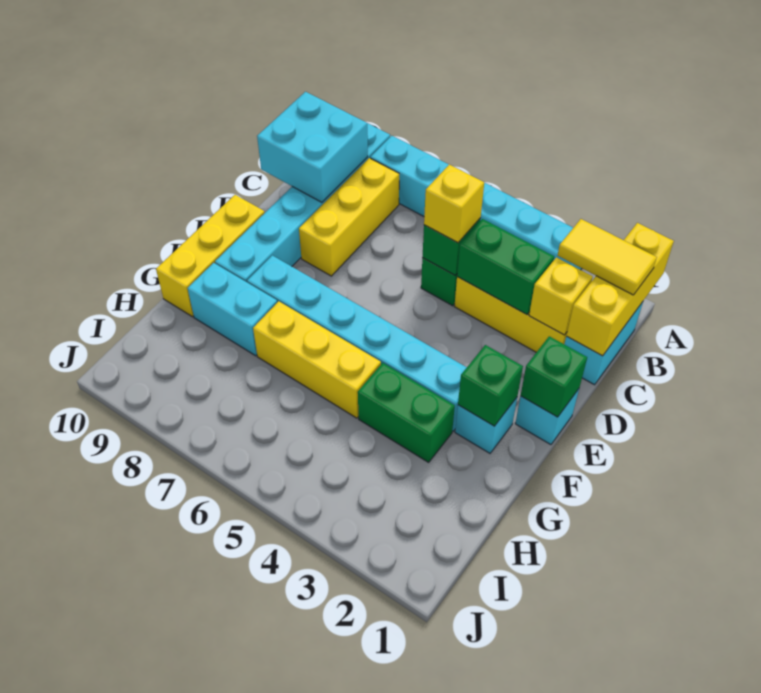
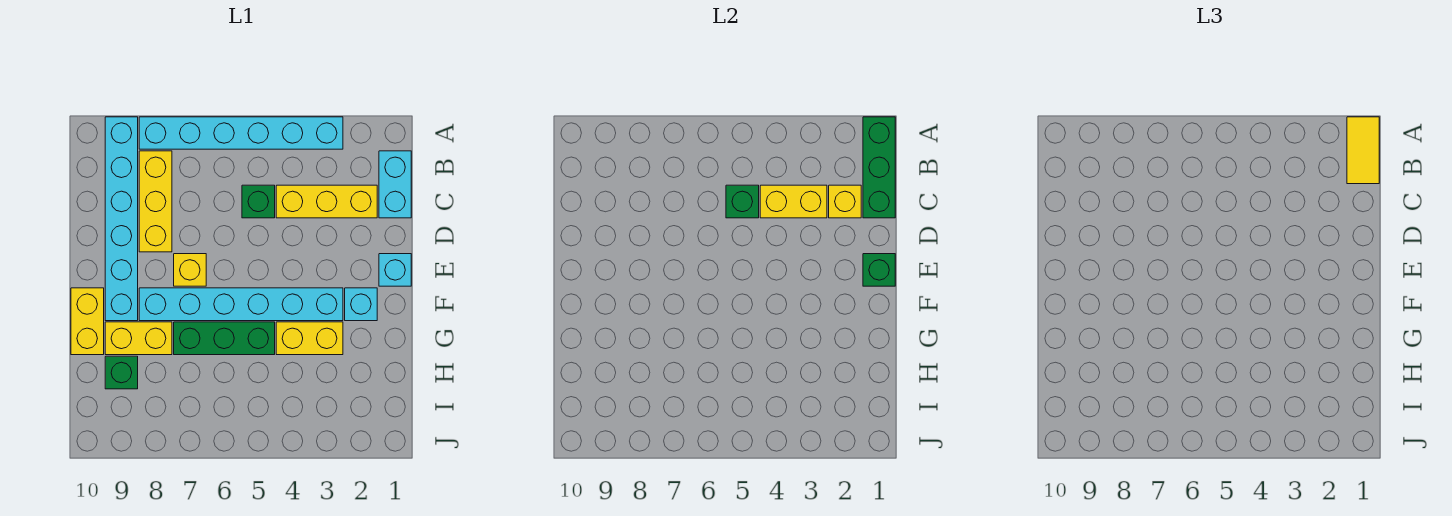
yellow brick A1:C1 level 2 -> green brick A1:C1 level 2
yellow tile B1:B2 level 3 -> yellow tile A1:B1 level 3
cyan brick B9:C10 level 2 -> none
green brick C3:C4 level 2 -> yellow brick C3:C4 level 2
yellow brick C5 level 3 -> yellow brick E7 level 1
yellow brick E10:G10 level 1 -> yellow brick F10:G10 level 1
green brick F2 level 2 -> green brick H9 level 1
green brick G3:G4 level 1 -> yellow brick G3:G4 level 1
yellow brick G5:G7 level 1 -> green brick G5:G7 level 1
cyan brick G8:G9 level 1 -> yellow brick G8:G9 level 1

